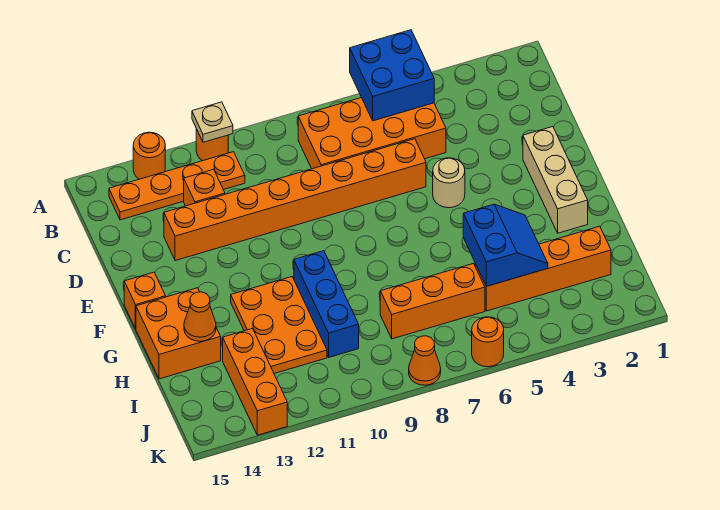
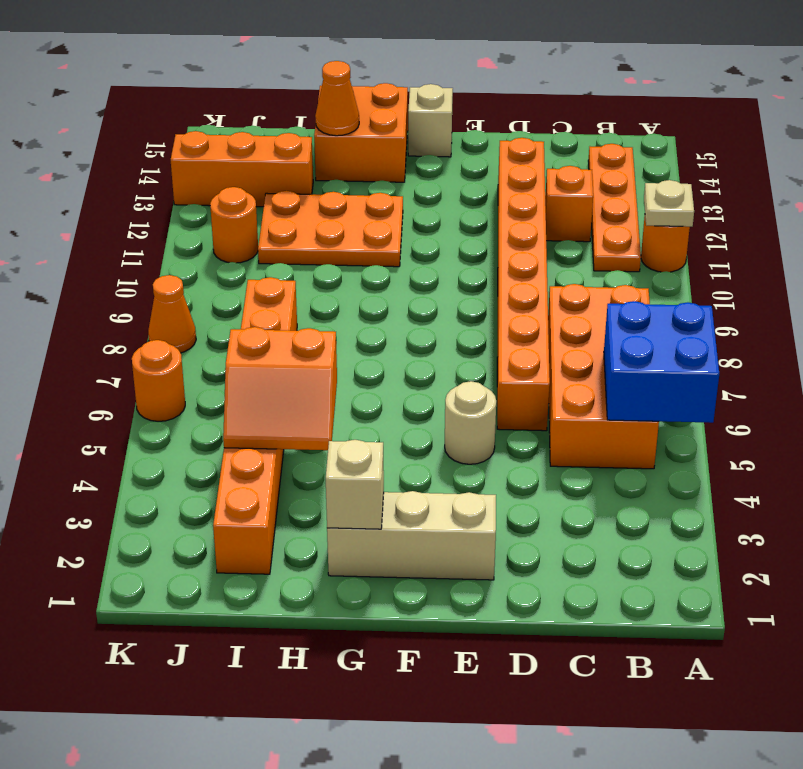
orange round brick A13 level 1 -> orange round brick J11 level 1
orange brick F15 level 1 -> tan brick F15 level 1
none -> tan brick G2 level 2
blue brick G10:I10 level 1 -> none
blue slope H4:I5 level 2 top 5 -> orange slope H4:I5 level 2 top 5

